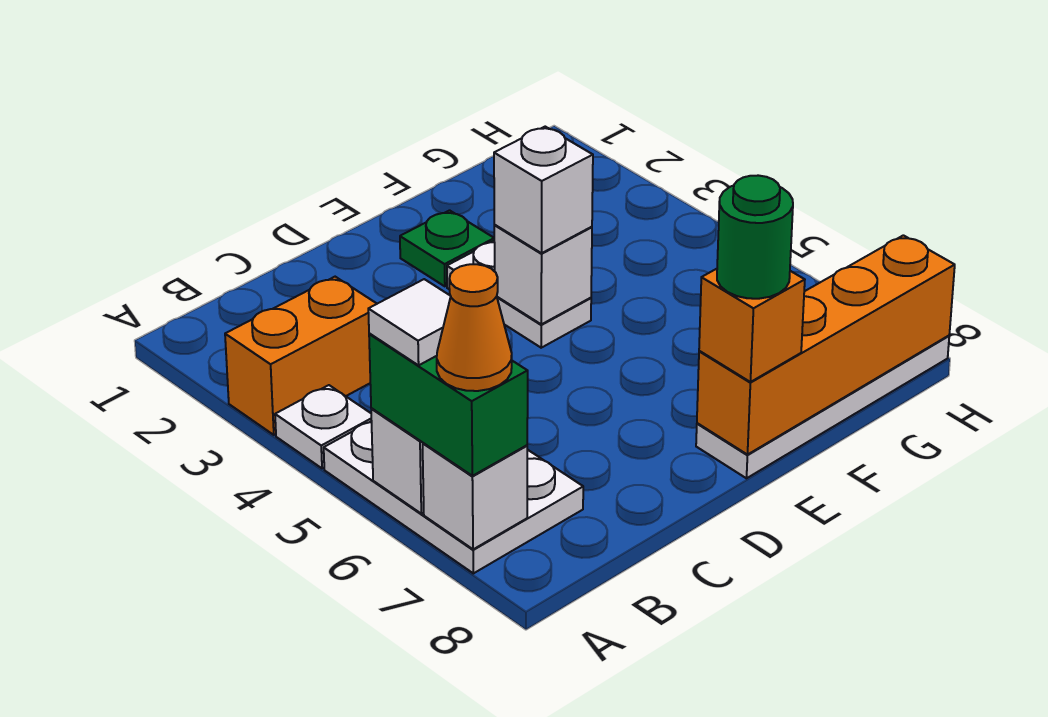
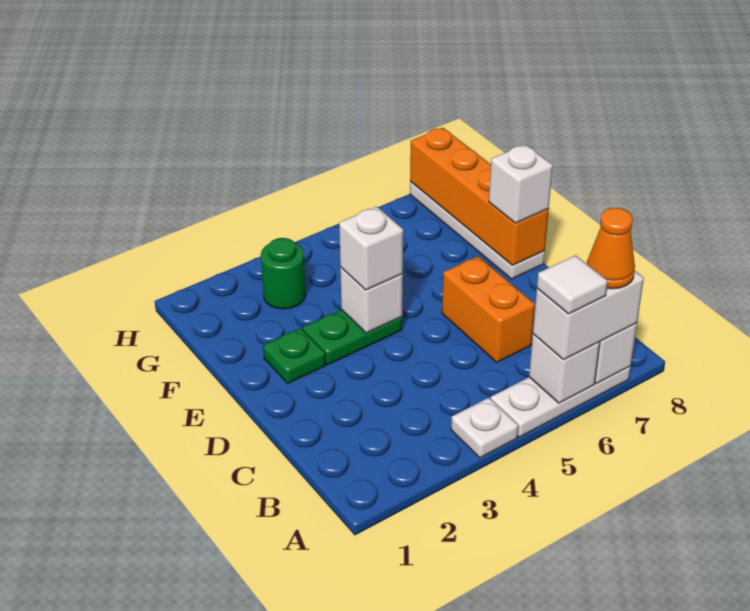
orange brick A3:B3 level 1 -> orange brick C6:D6 level 1
white plate A5:B7 level 1 -> white plate A5:A7 level 1
green brick A6:A7 level 3 -> white brick A6:A7 level 3
white plate E3:E4 level 1 -> green plate E3:E4 level 1
orange brick E8 level 3 -> white brick E8 level 3
green round brick E8 level 4 -> green round brick G3 level 1

